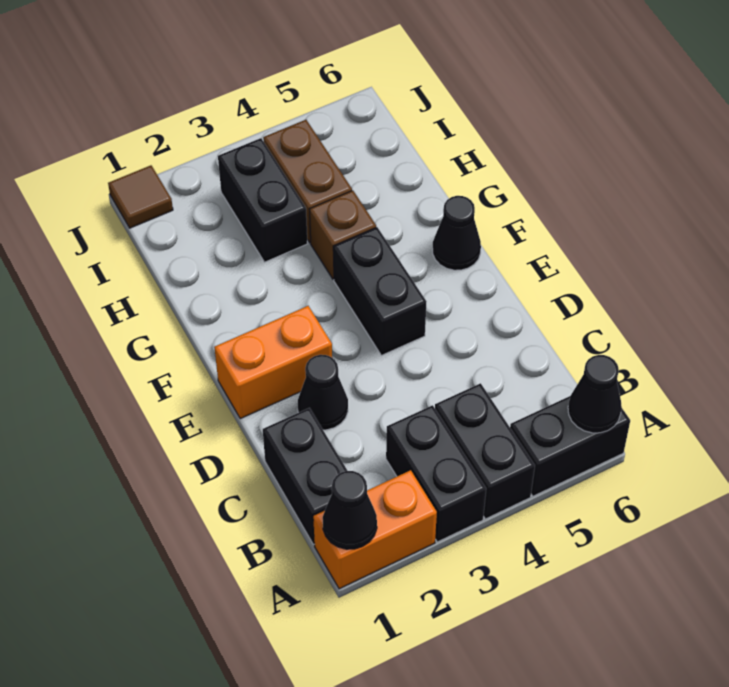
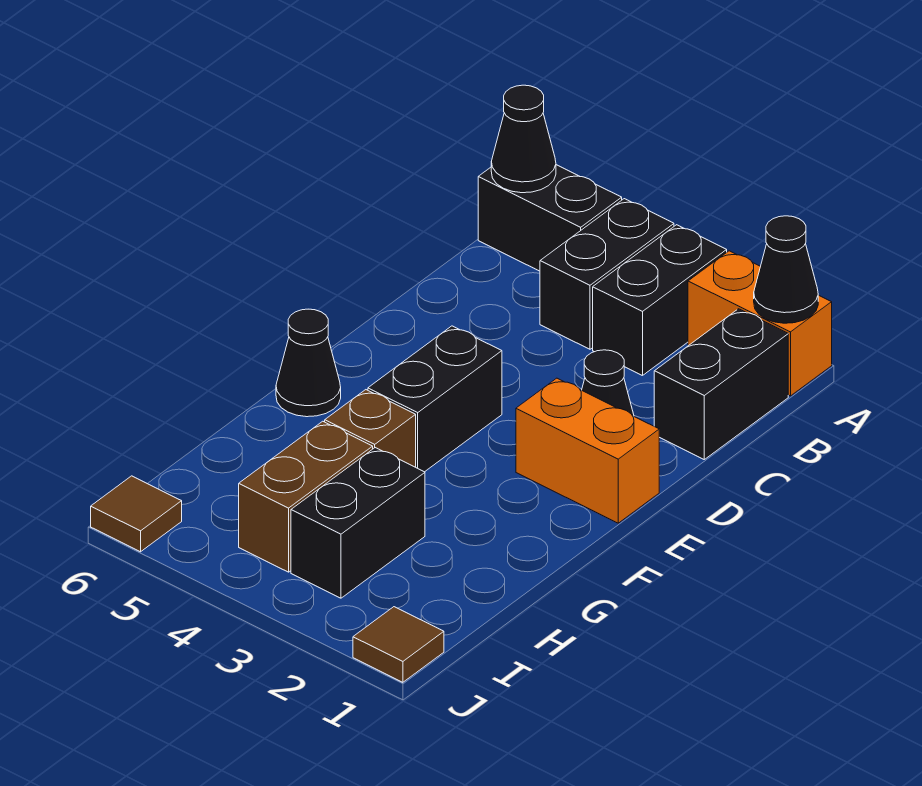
none -> brown tile J6 level 1

